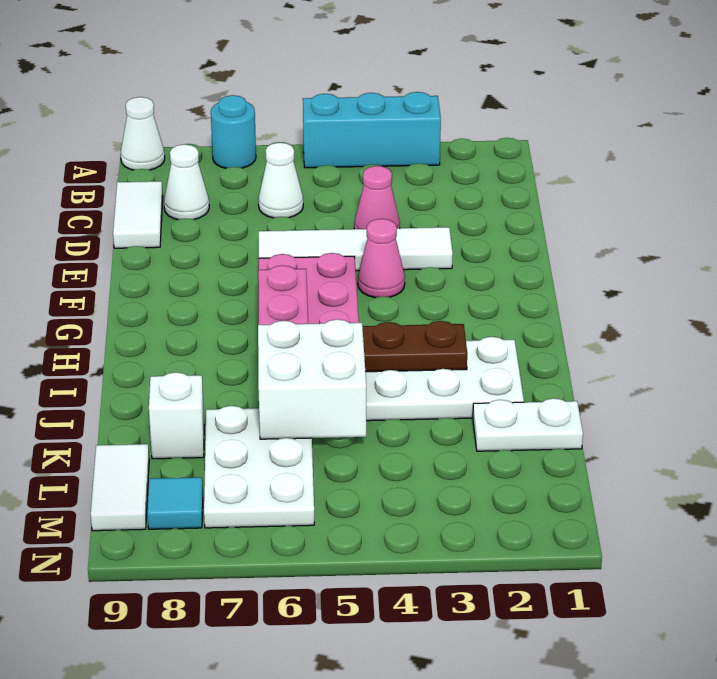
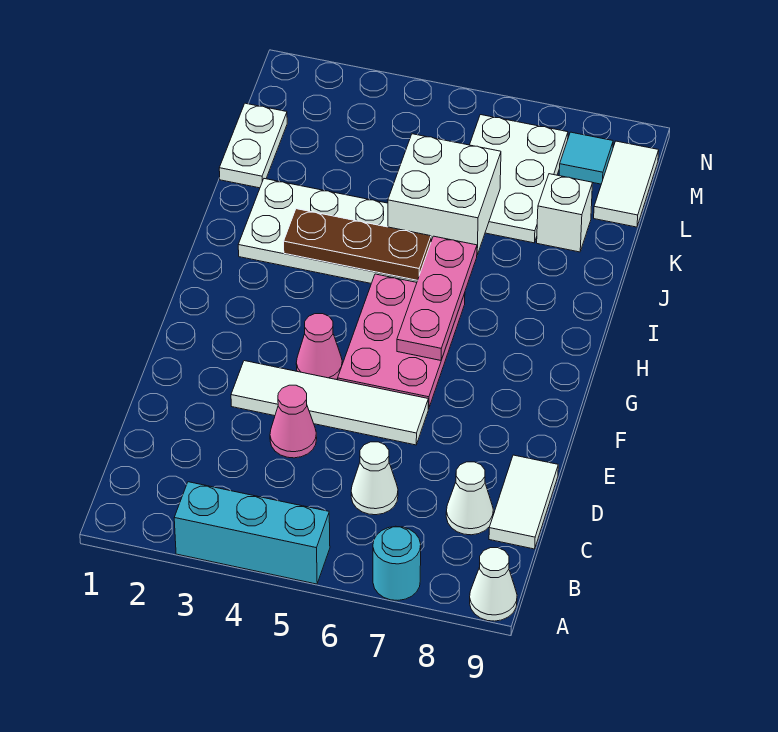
white plate K1:K2 level 1 -> white plate K1:L1 level 1

